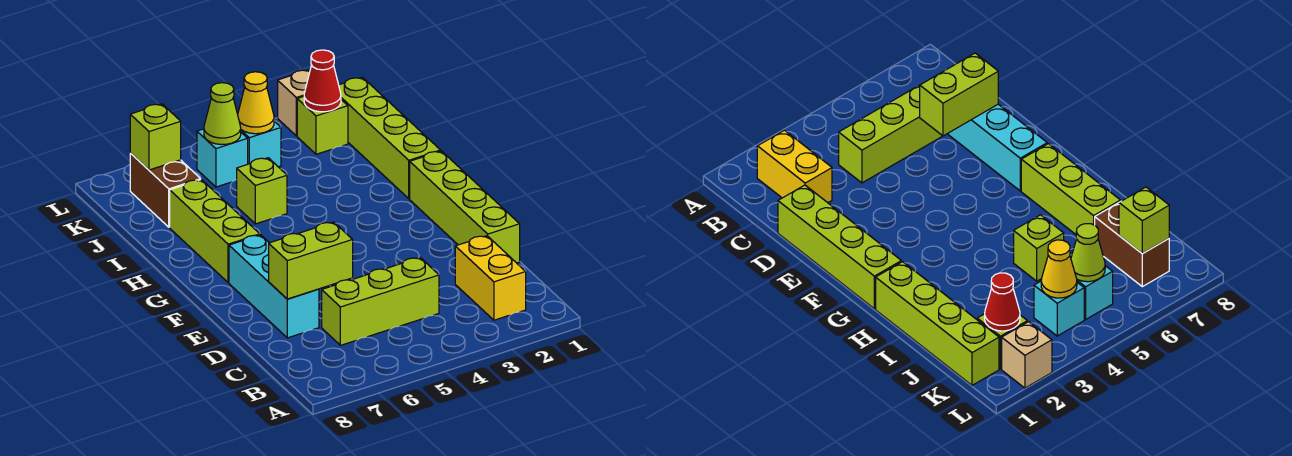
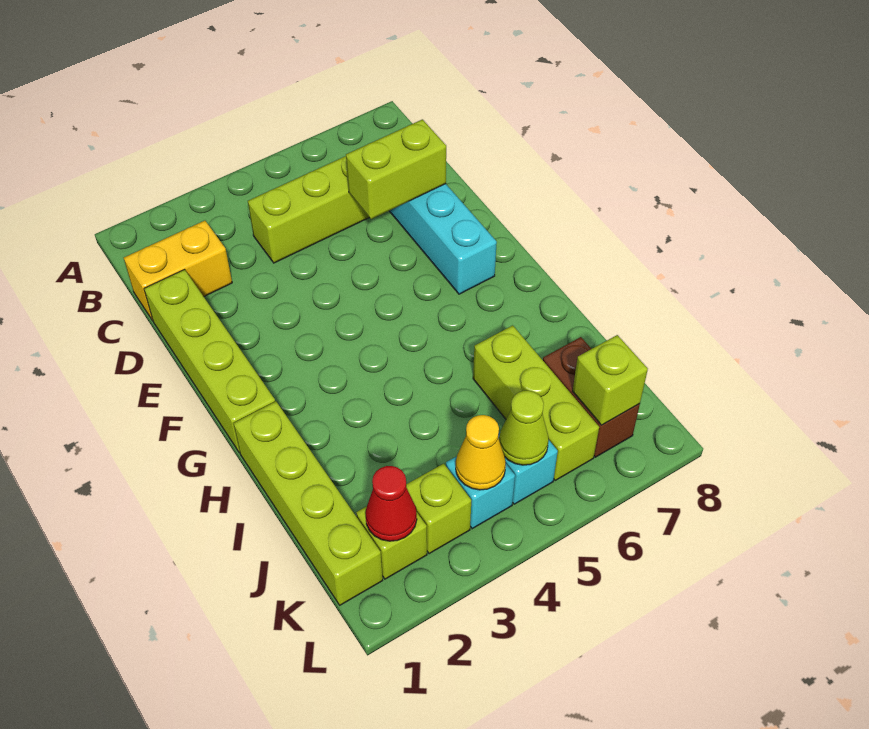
yellow brick B2:C2 level 1 -> yellow brick C1:C2 level 1
lime brick G7:I7 level 1 -> lime brick I6:K6 level 1
lime brick I5 level 1 -> lime brick K3 level 1
tan brick L2 level 1 -> none

